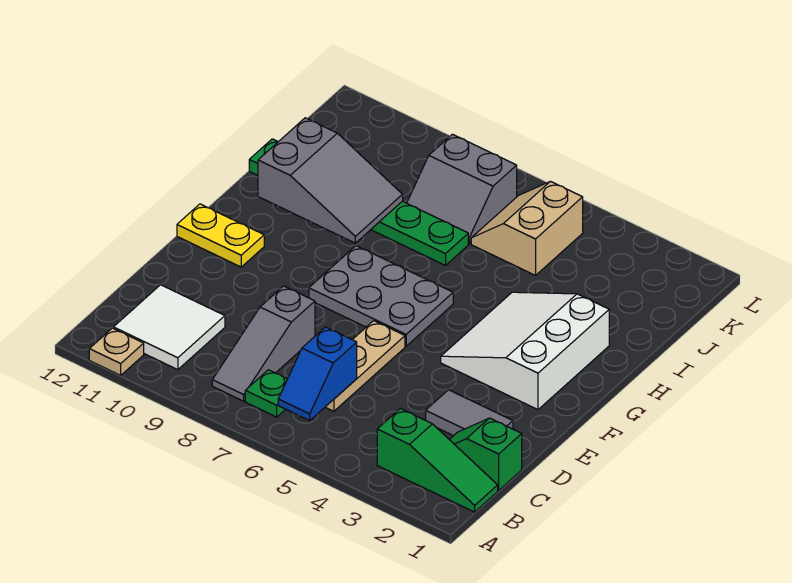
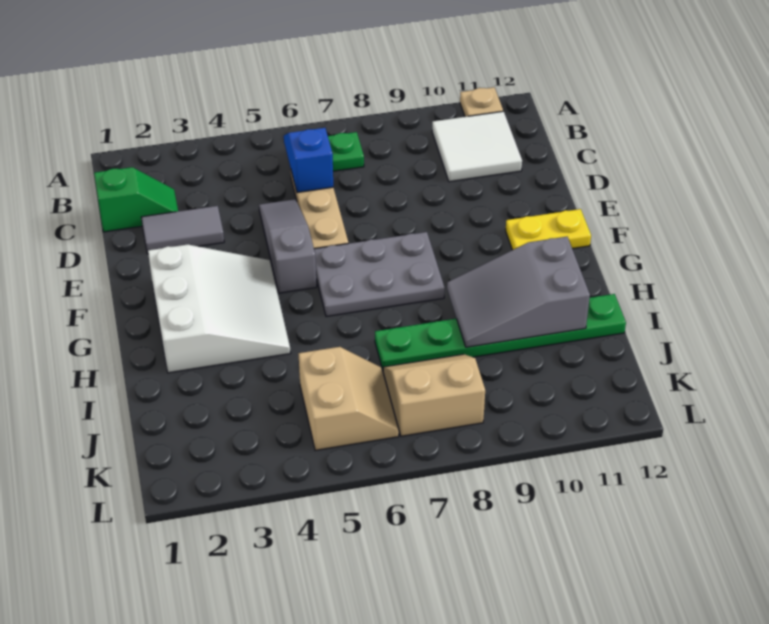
green slope B1:B3 level 1 top 3 -> none
grey slope B8:D8 level 1 top D -> grey slope D5:F5 level 1 top F
grey slope J7:K8 level 1 top K -> tan slope J7:K8 level 1 top K

